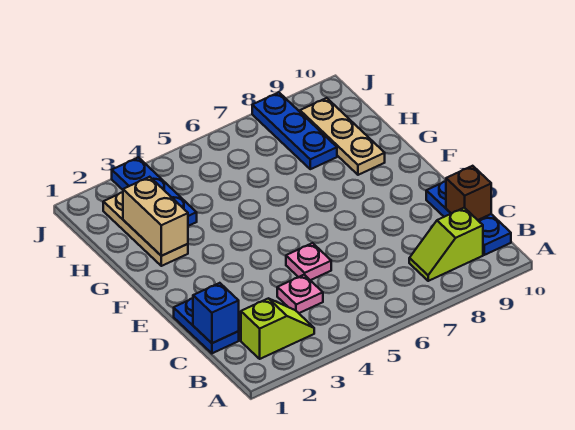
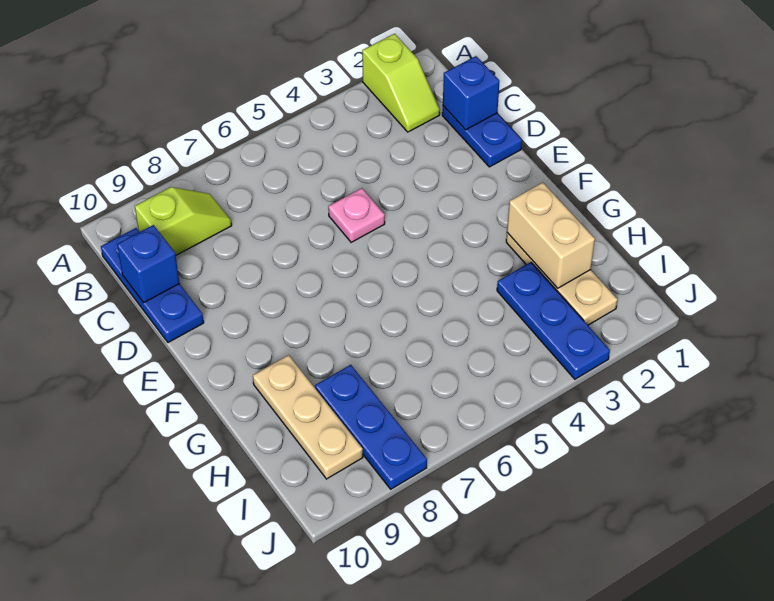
lime slope B2:B3 level 1 top 2 -> lime slope A2:B2 level 1 top A
pink plate C4 level 1 -> none
brown brick C10 level 2 -> blue brick C10 level 2

